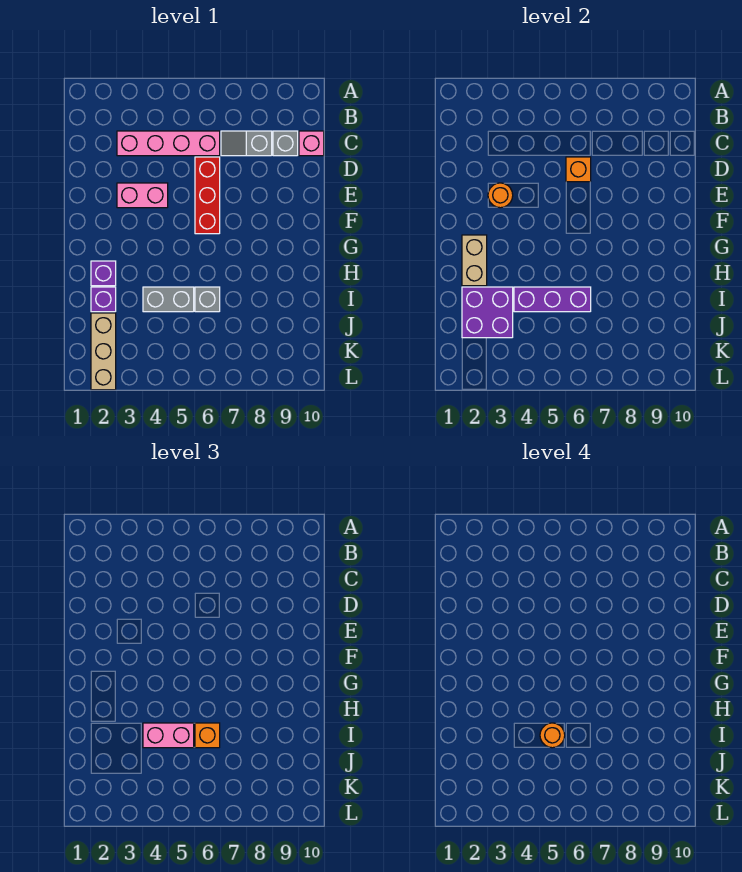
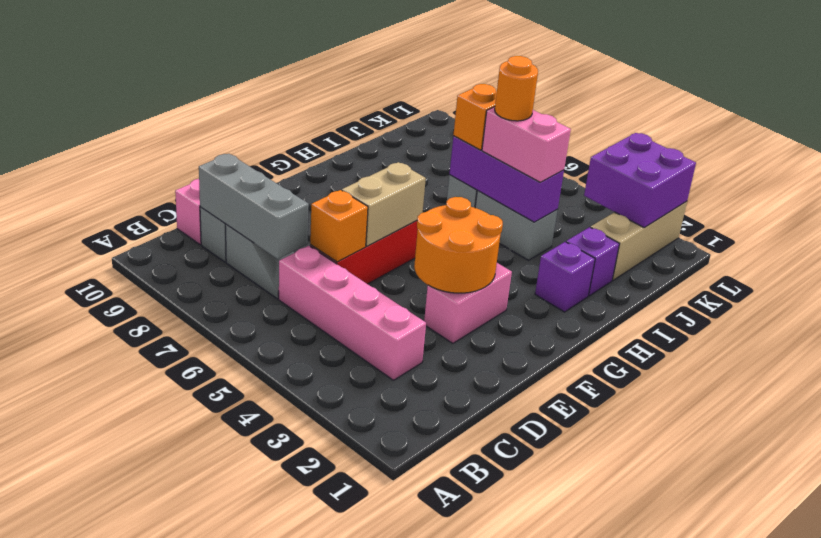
none -> grey brick C7:C9 level 2
pink brick E3:E4 level 1 -> pink brick E3:F3 level 1
orange round brick E3 level 2 -> orange round brick E3:F4 level 2
tan brick G2:H2 level 2 -> tan brick E6:F6 level 2
purple brick I2:J3 level 2 -> purple brick K2:L3 level 2

